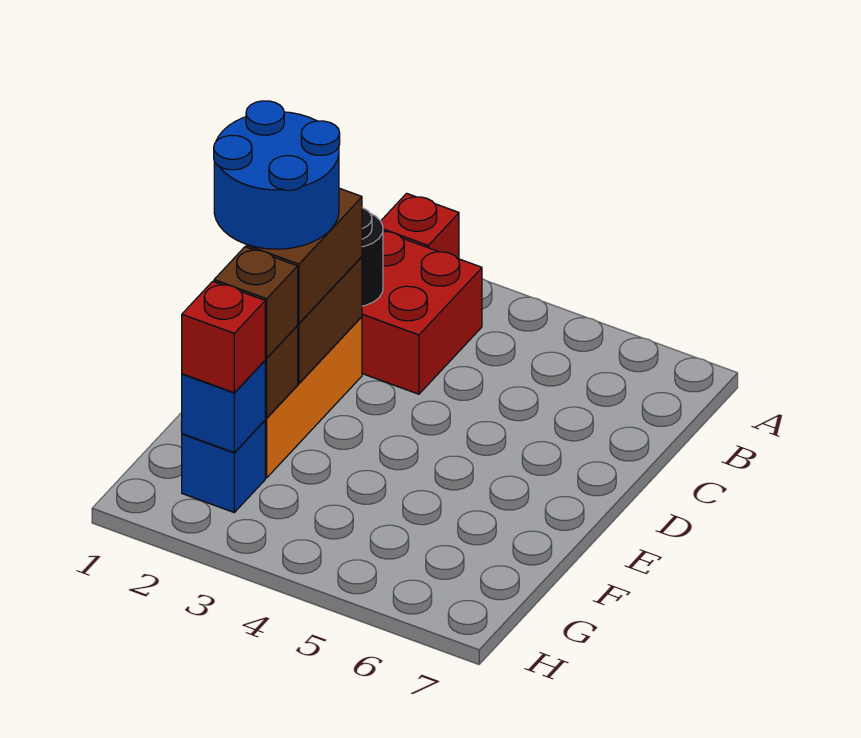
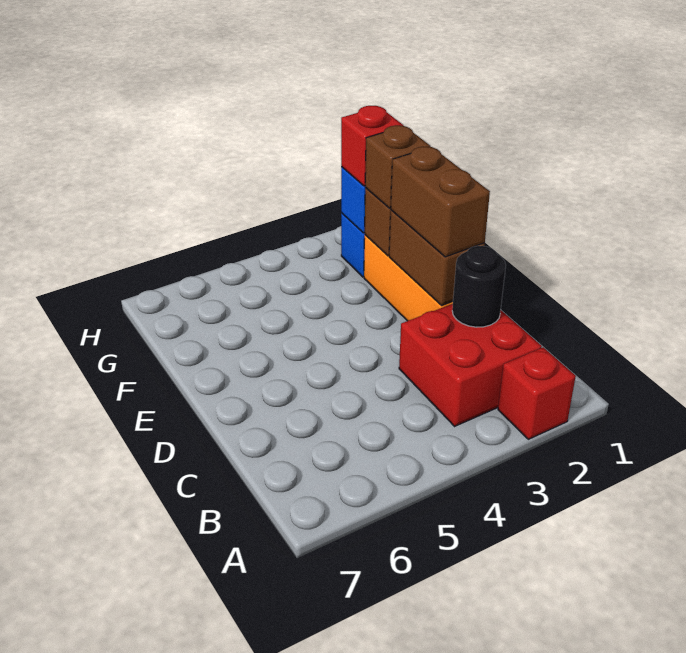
blue round brick D1:E2 level 4 -> none

